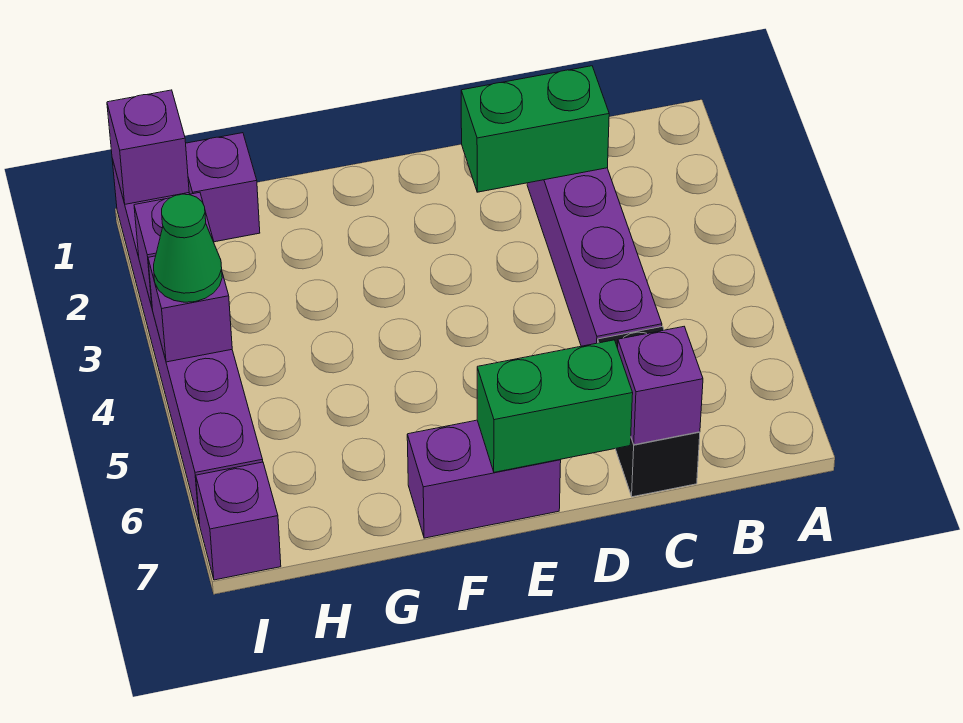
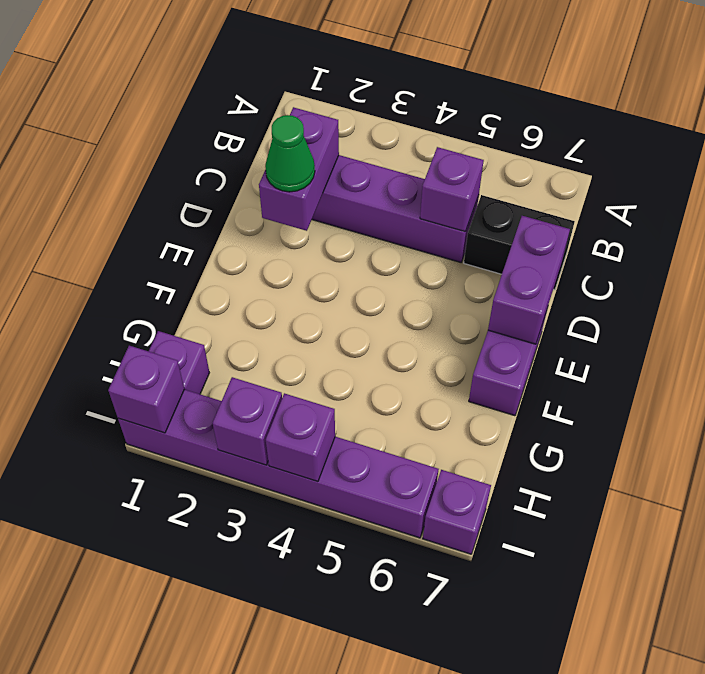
green brick C2:D2 level 2 -> purple brick C2:D2 level 2
purple brick C7 level 2 -> purple brick C5 level 2
green brick D7:E7 level 2 -> purple brick D7:E7 level 2
green cone I4 level 3 -> green cone D2 level 3

